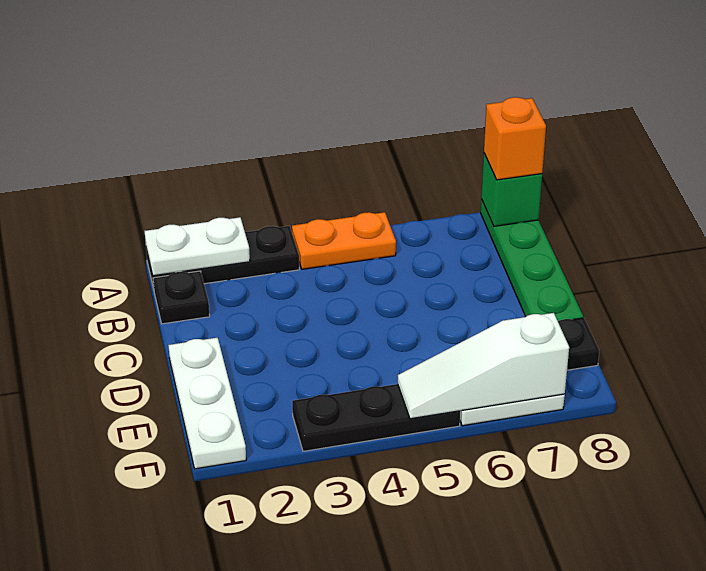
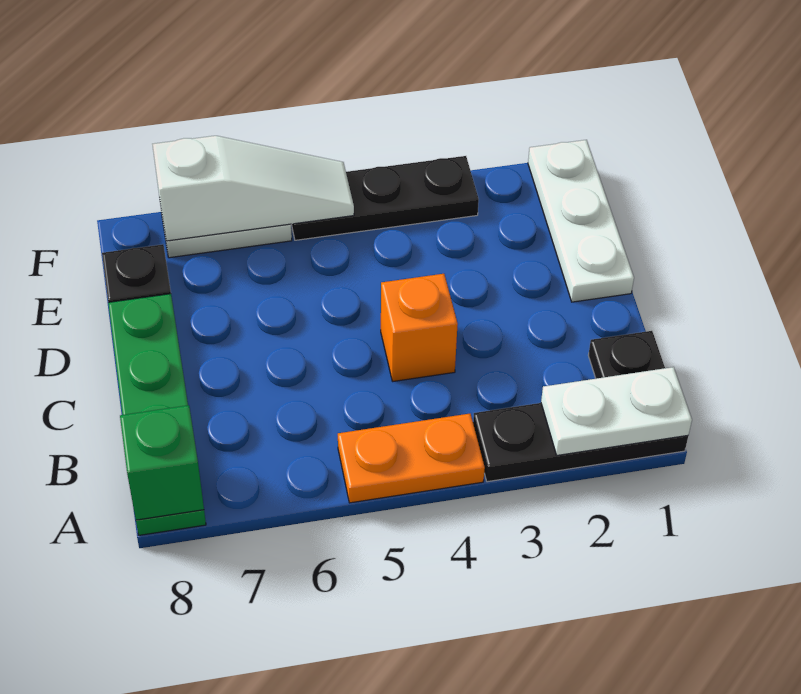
orange brick A8 level 3 -> orange brick C4 level 1

